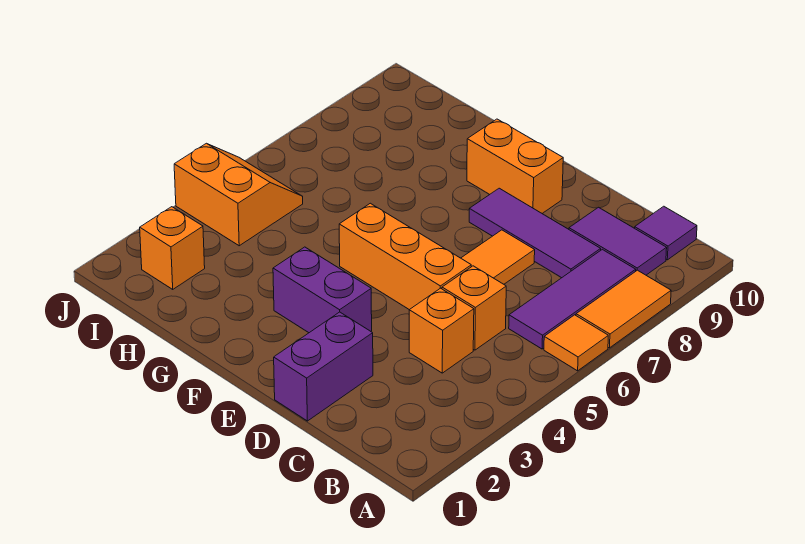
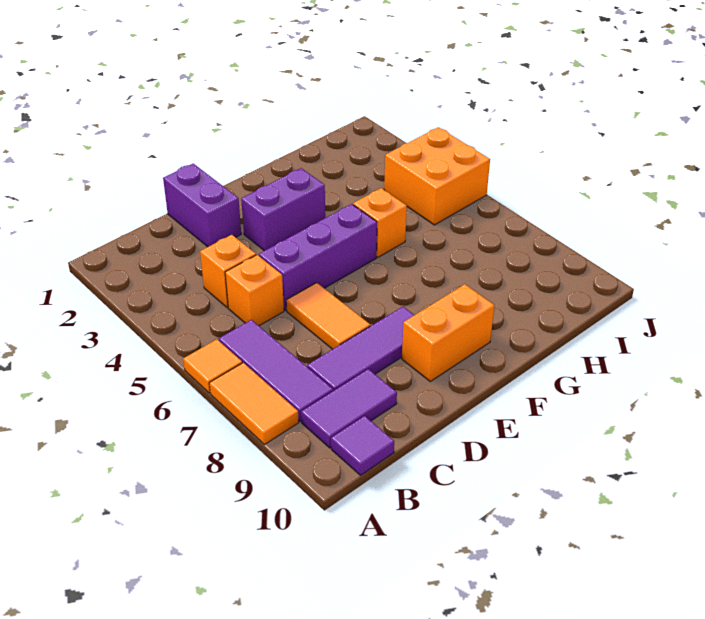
orange brick D5:F5 level 1 -> purple brick D5:F5 level 1
orange brick I2 level 1 -> orange brick G5 level 1
orange slope I4:J5 level 1 top 4 -> orange brick I4:J5 level 1

